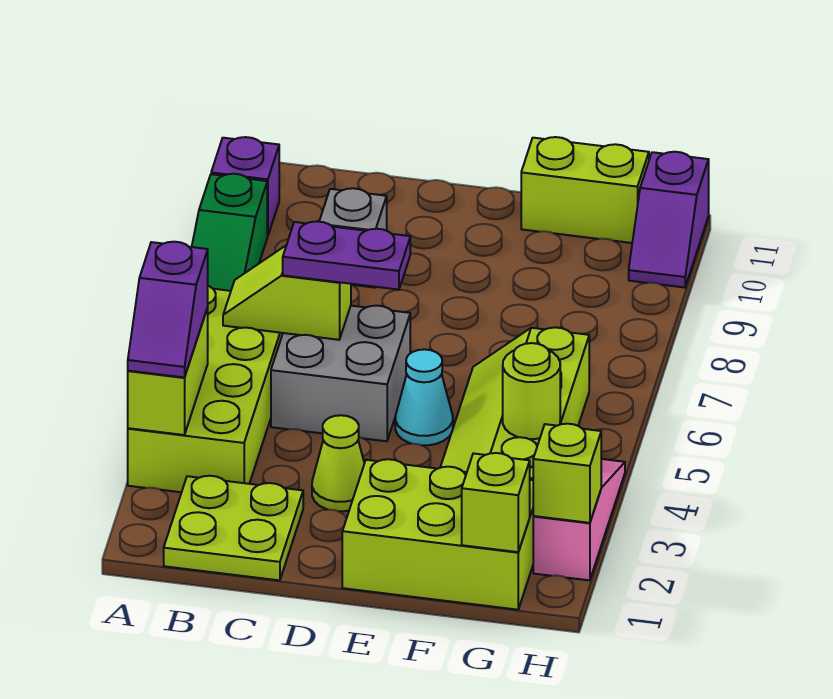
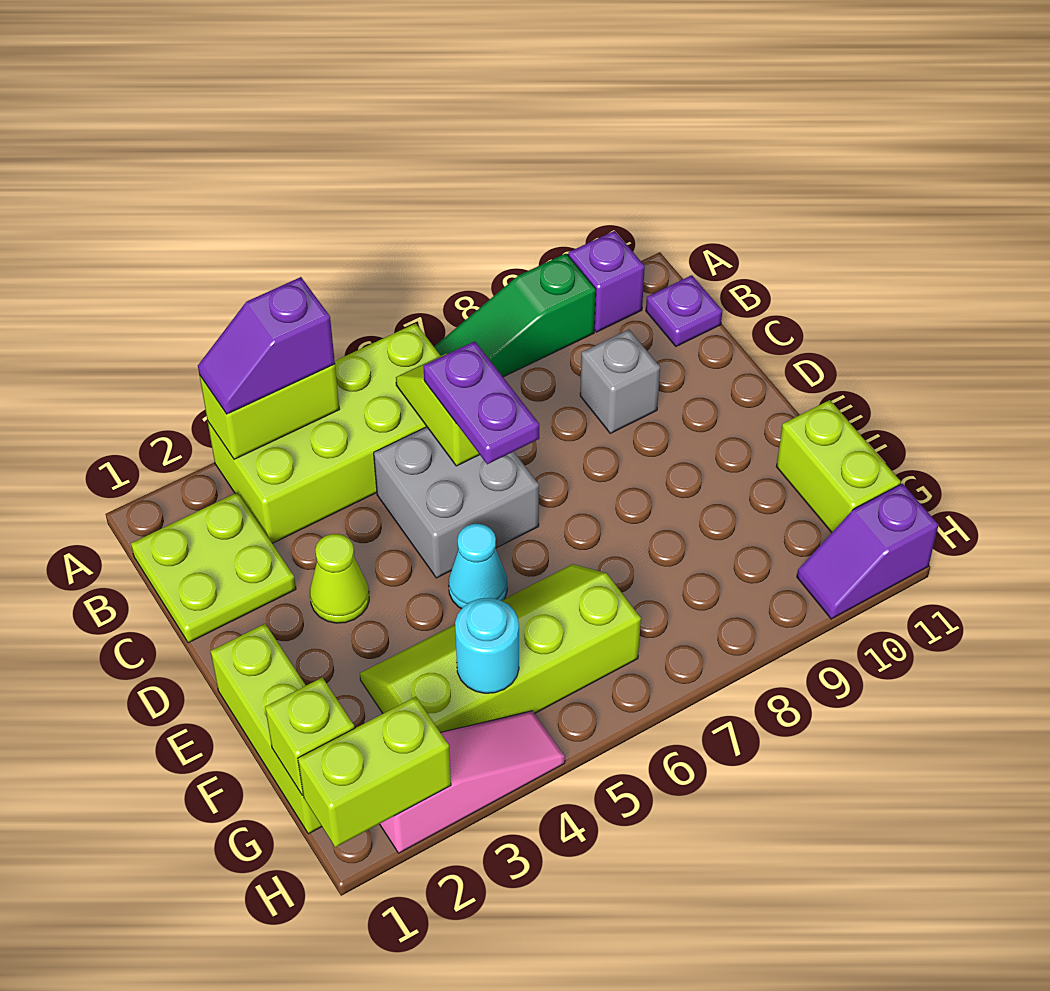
none -> purple plate B11 level 1
lime brick E1:G2 level 1 -> lime brick E1:G1 level 1
lime round brick G4 level 2 -> cyan round brick G4 level 2
lime brick H2 level 2 -> lime brick H1:H2 level 2

